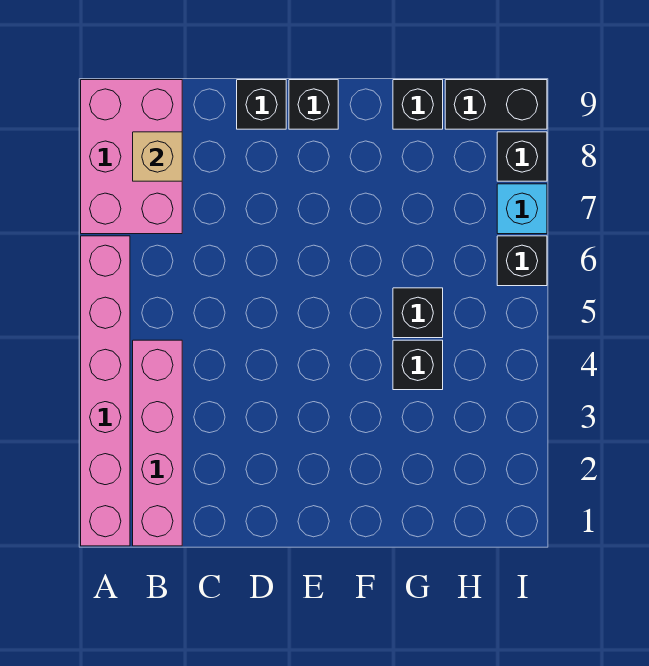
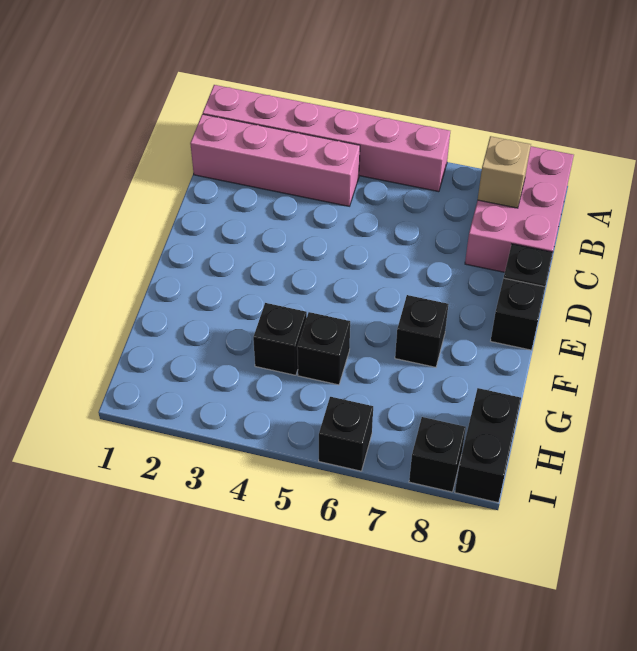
pink brick A7:B9 level 1 -> pink brick A8:C9 level 1
black brick G9 level 1 -> black brick F7 level 1
cyan brick I7 level 1 -> none

